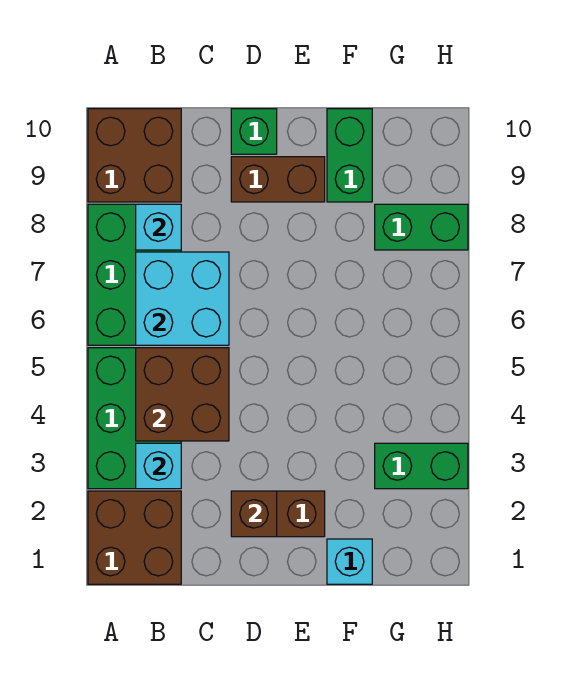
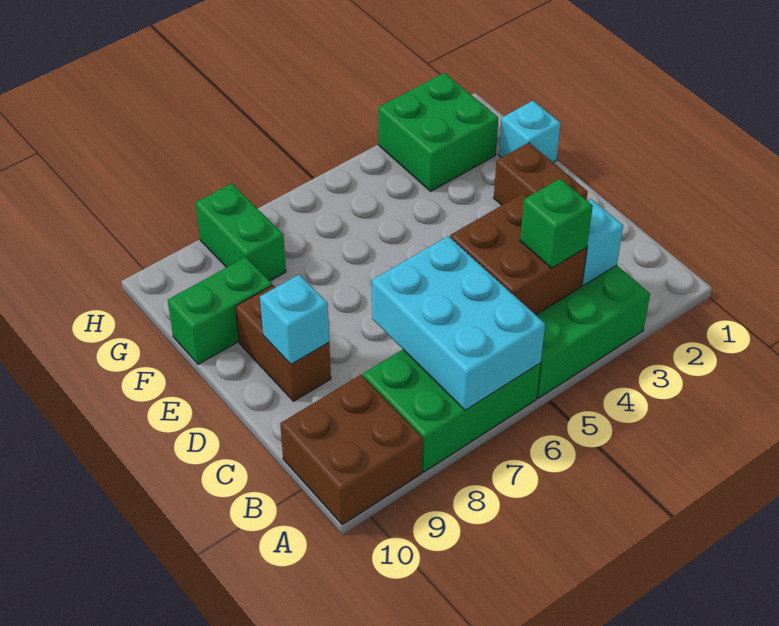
brown brick A1:B2 level 1 -> none
cyan brick B6:C7 level 2 -> cyan brick A6:C7 level 2
cyan brick B8 level 2 -> cyan brick D9 level 2
brown brick D2 level 2 -> none
green brick D10 level 1 -> green brick B4 level 3
green brick G3:H3 level 1 -> green brick G2:H3 level 1

